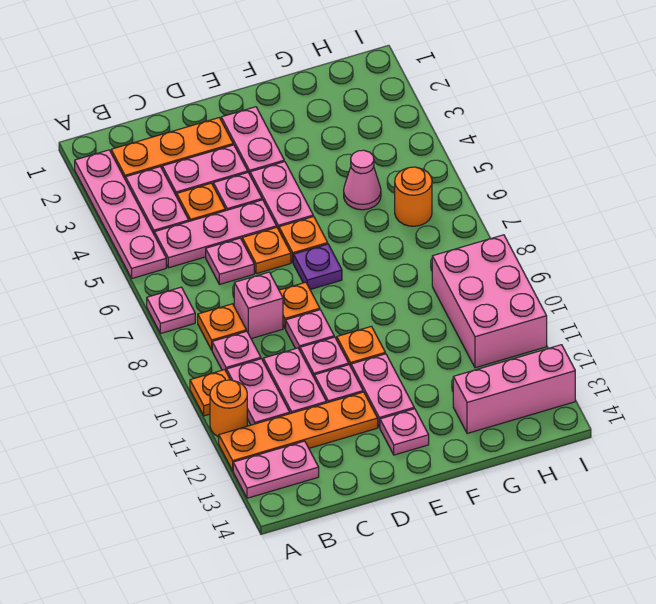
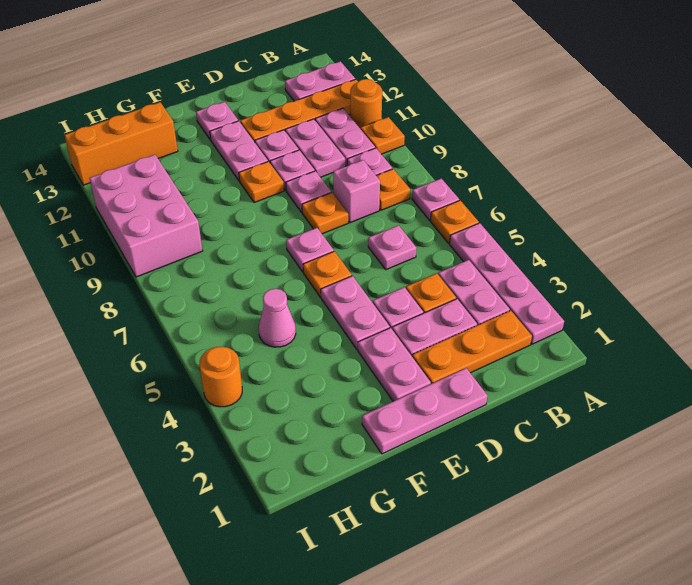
pink plate B5:D5 level 1 -> pink plate D1:F1 level 1
orange plate D6 level 1 -> orange plate A6 level 1
purple plate E7 level 1 -> pink plate E7 level 1
pink brick G13:I13 level 1 -> orange brick G13:I13 level 1
orange round brick H6 level 1 -> orange round brick I4 level 1

